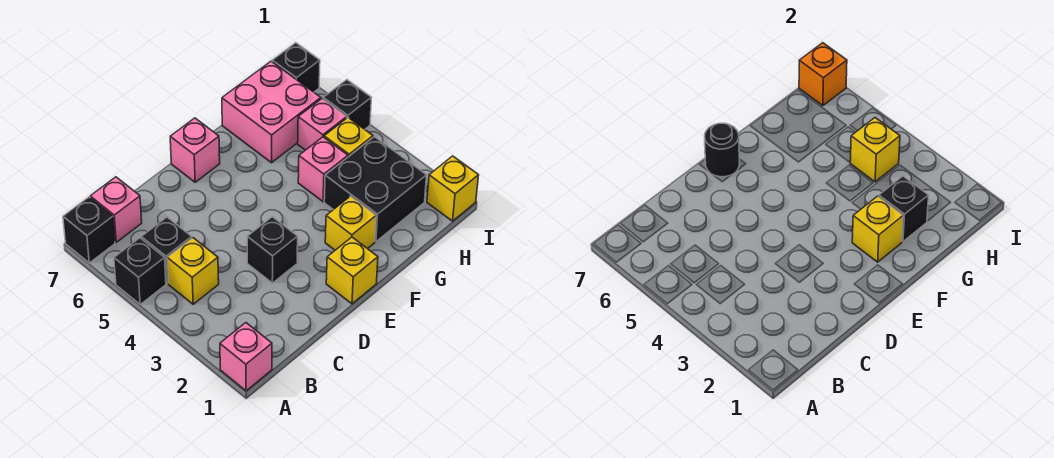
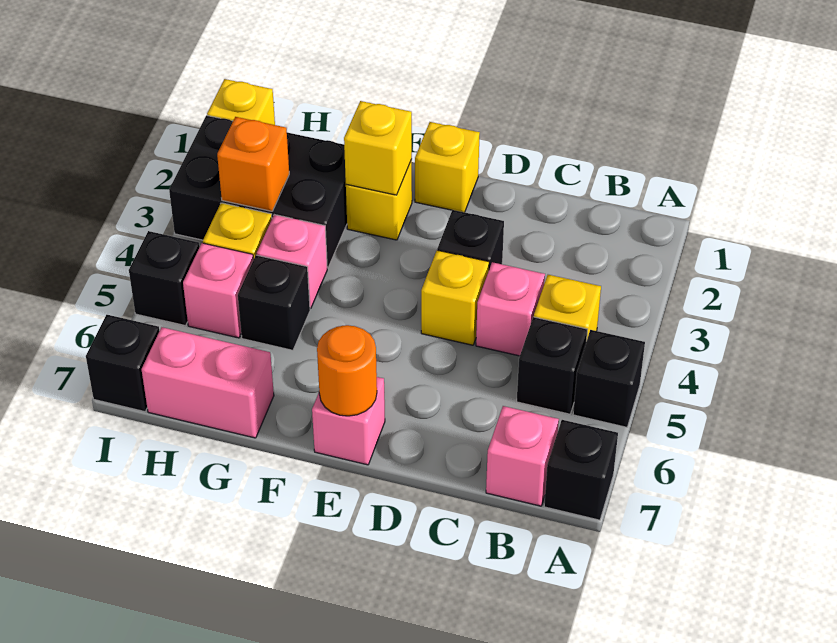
pink brick A1 level 1 -> pink brick C4 level 1
black round brick E7 level 2 -> orange round brick E7 level 2
black brick G2:H3 level 1 -> black brick G2:I3 level 1
black brick G2 level 2 -> black brick G5 level 1
pink brick G6:H7 level 1 -> pink brick G7:H7 level 1
yellow brick H4 level 2 -> yellow brick D4 level 1
orange brick I7 level 2 -> orange brick H3 level 2

